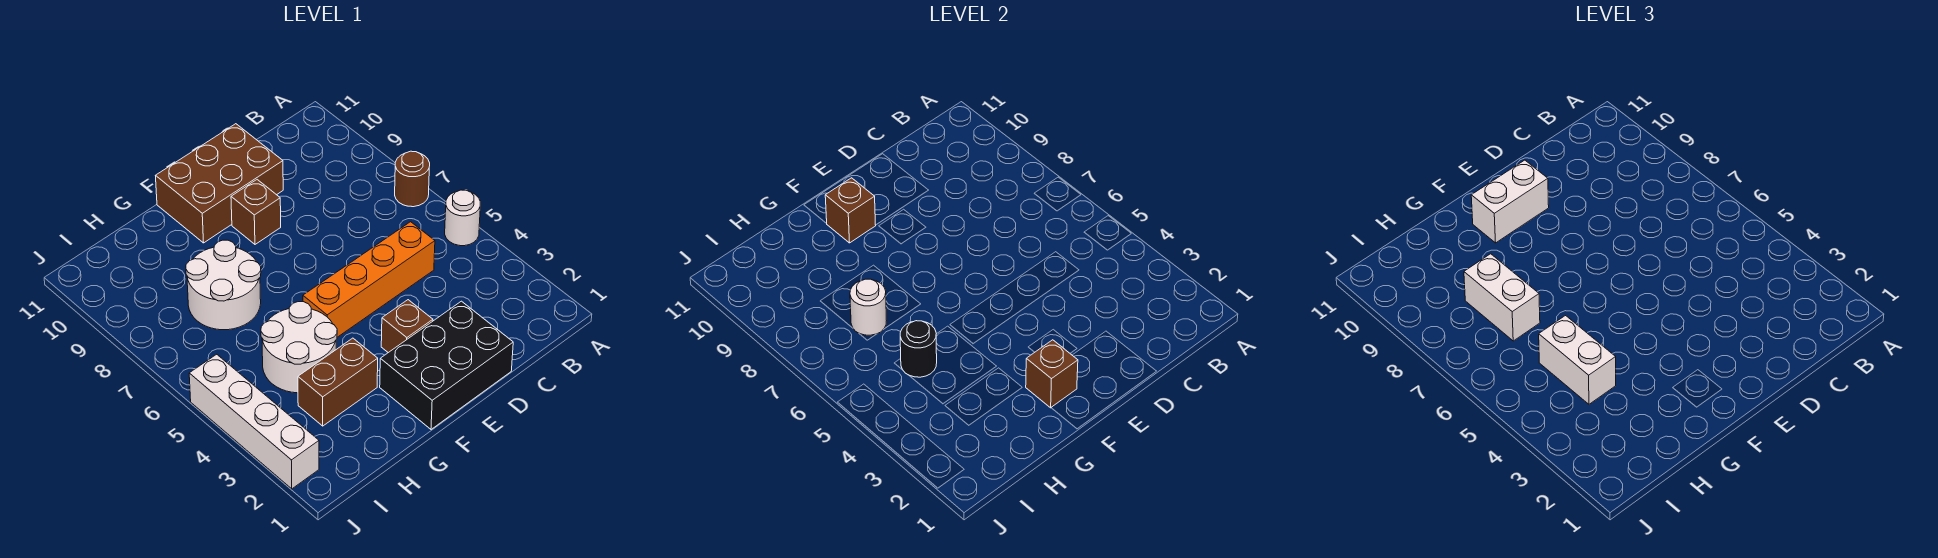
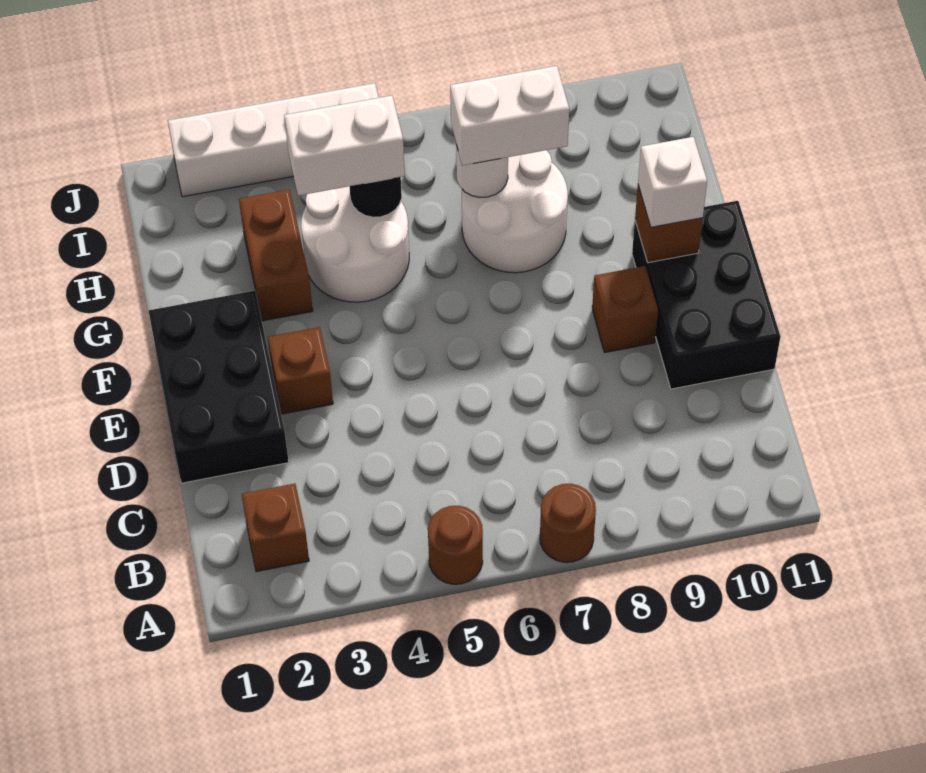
white round brick A5 level 1 -> brown round brick A5 level 1
orange brick C5:F5 level 1 -> none
brown brick D10:F11 level 1 -> black brick D10:F11 level 1
white brick E10:F10 level 3 -> white brick F10 level 3
brown brick F2 level 2 -> brown brick B2 level 1

